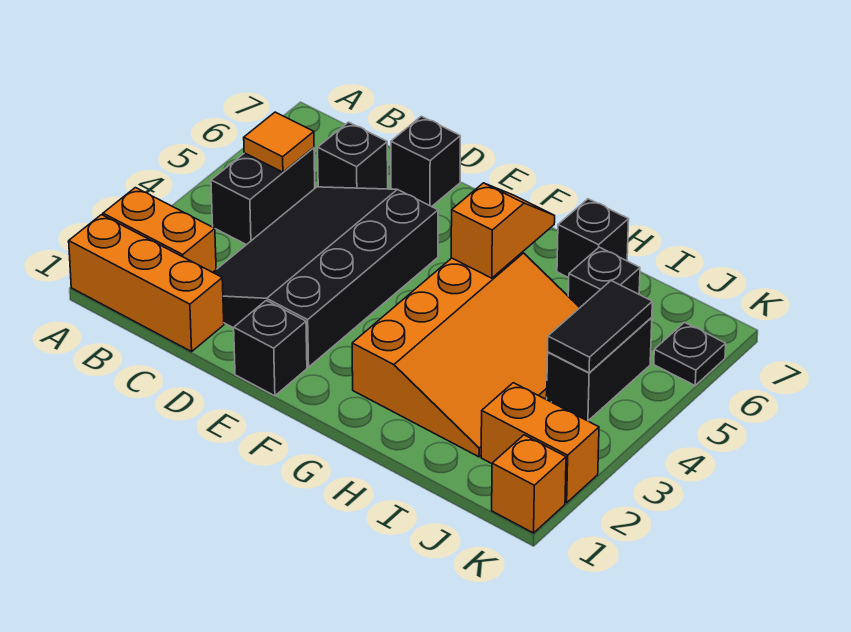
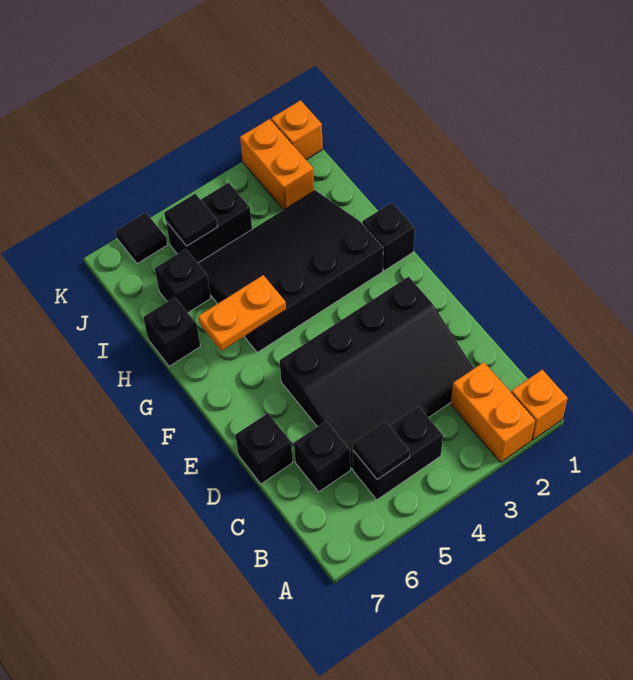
orange brick A1:C1 level 1 -> orange brick A1 level 1
orange tile B5 level 2 -> black tile B5 level 2
black brick E1 level 1 -> black brick G1 level 1
orange slope G2:I5 level 1 top G -> black slope G2:I5 level 1 top G
orange slope G5:G6 level 2 top 5 -> orange plate G5:G6 level 2
black tile J4:J5 level 2 -> black tile J5 level 2
black plate K6 level 1 -> black tile K6 level 1

